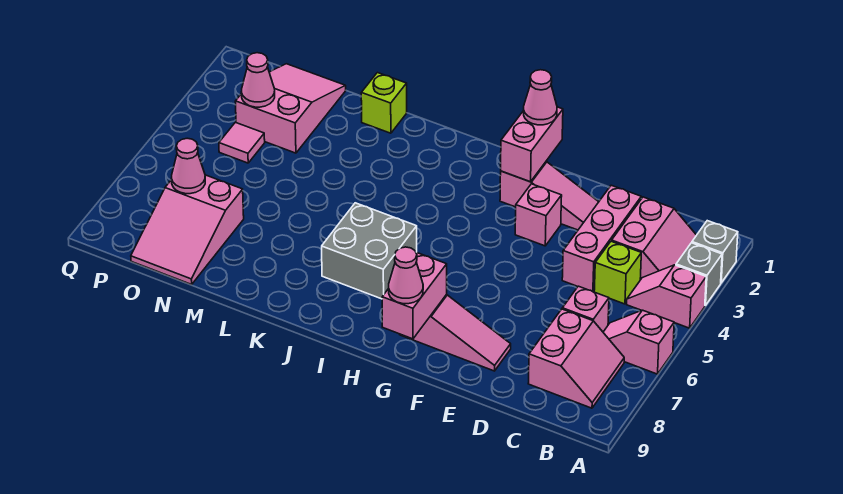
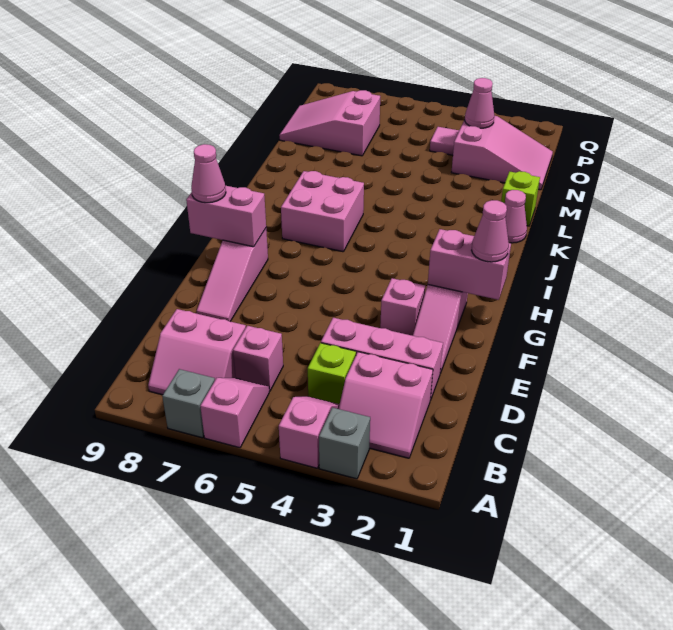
grey brick A2 level 1 -> grey brick A7 level 1
grey brick I6:J7 level 1 -> pink brick I6:J7 level 1
pink cone O7 level 2 -> pink cone K1 level 1

